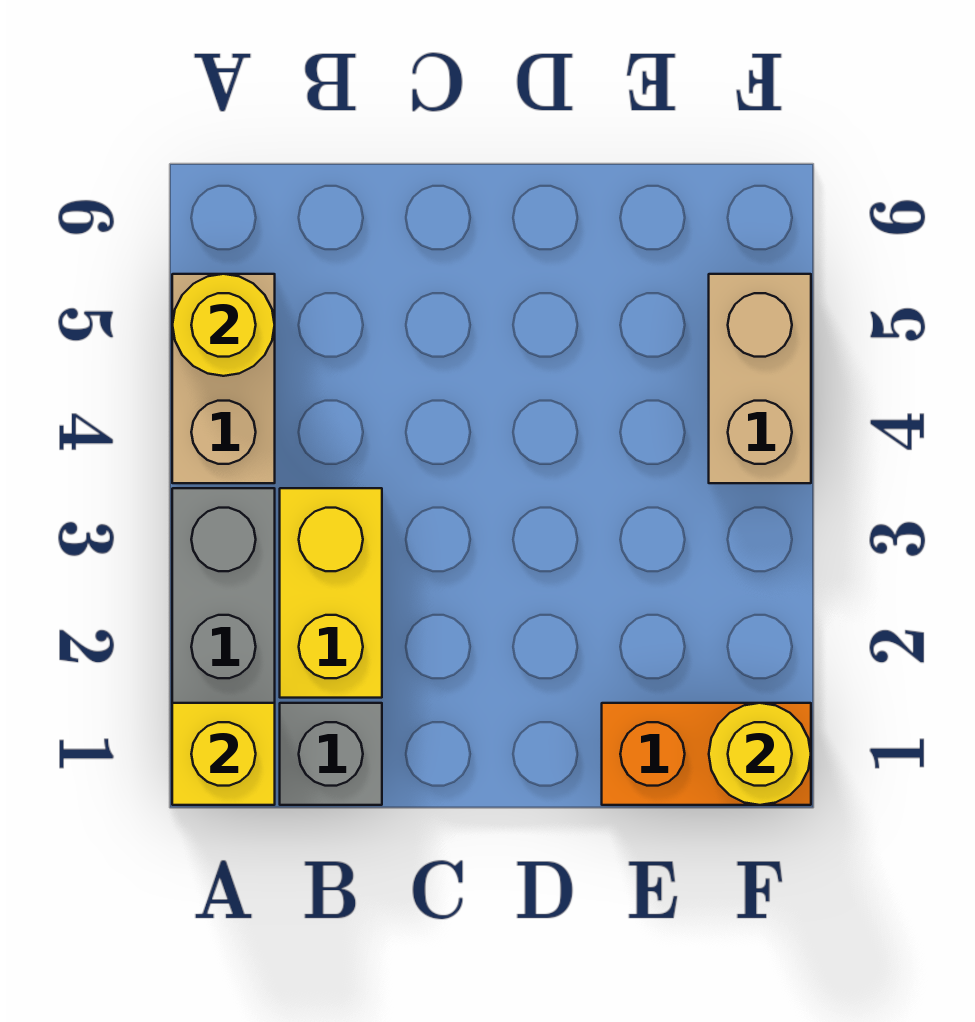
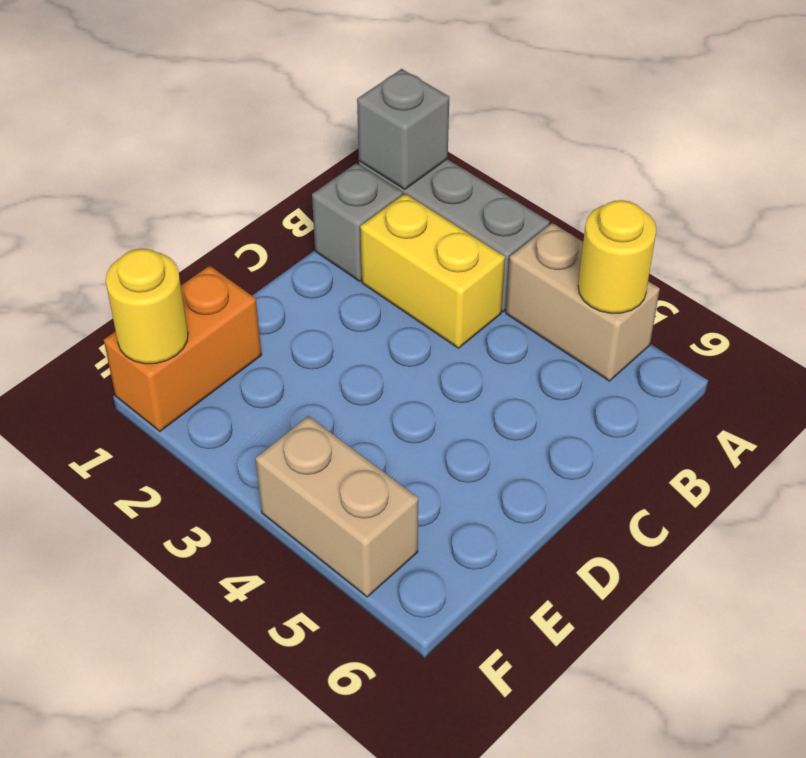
yellow brick A1 level 2 -> grey brick A1 level 2

